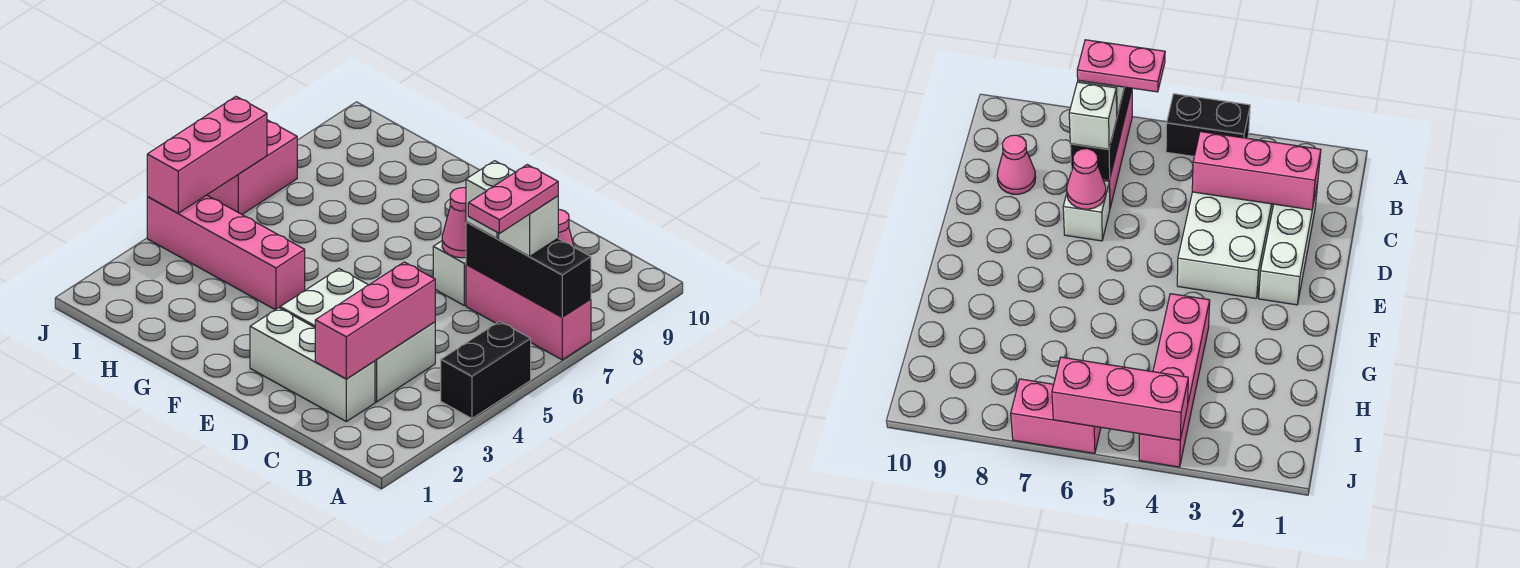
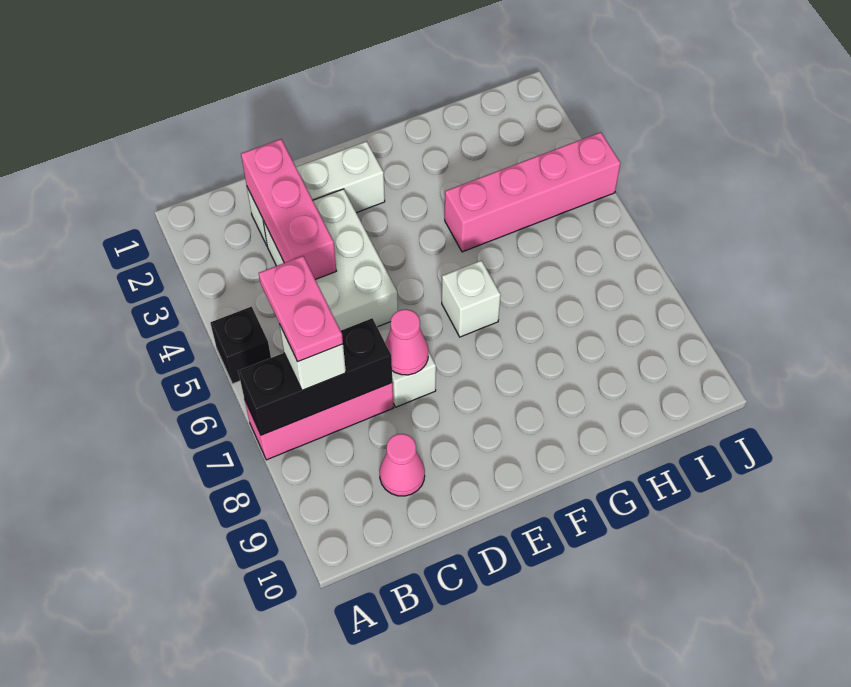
black brick A4:A5 level 1 -> black brick A5 level 1
white brick C3:E4 level 1 -> white brick C3:D5 level 1
white brick C7 level 3 -> white brick F6 level 1
pink brick J4:J6 level 2 -> none
pink brick J6:J7 level 1 -> none

